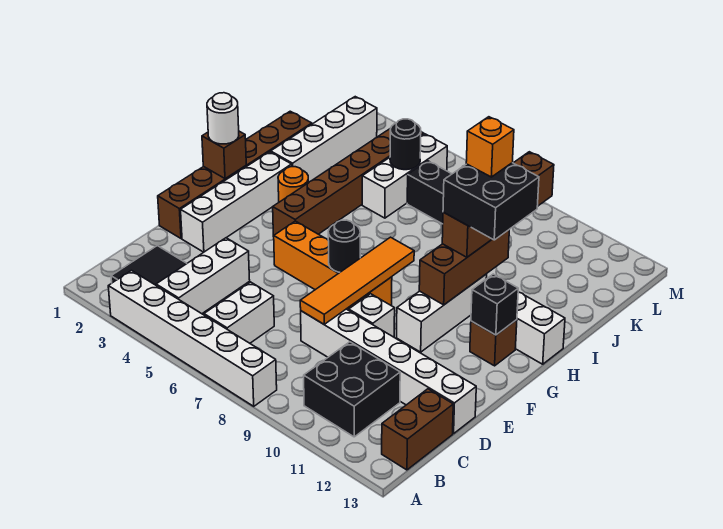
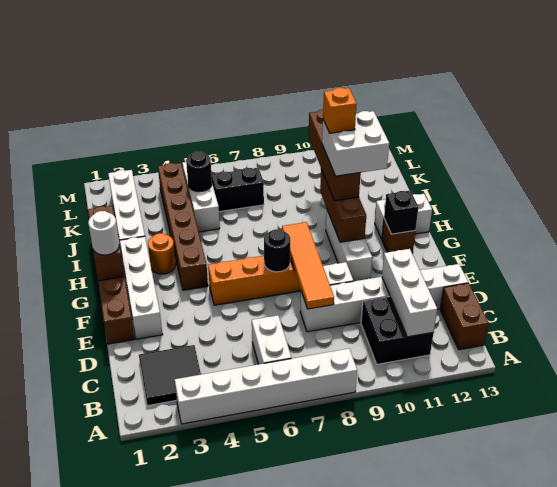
white brick B4:D4 level 1 -> white brick B11:D11 level 2
black brick H10:I11 level 4 -> white brick H10:I11 level 4

